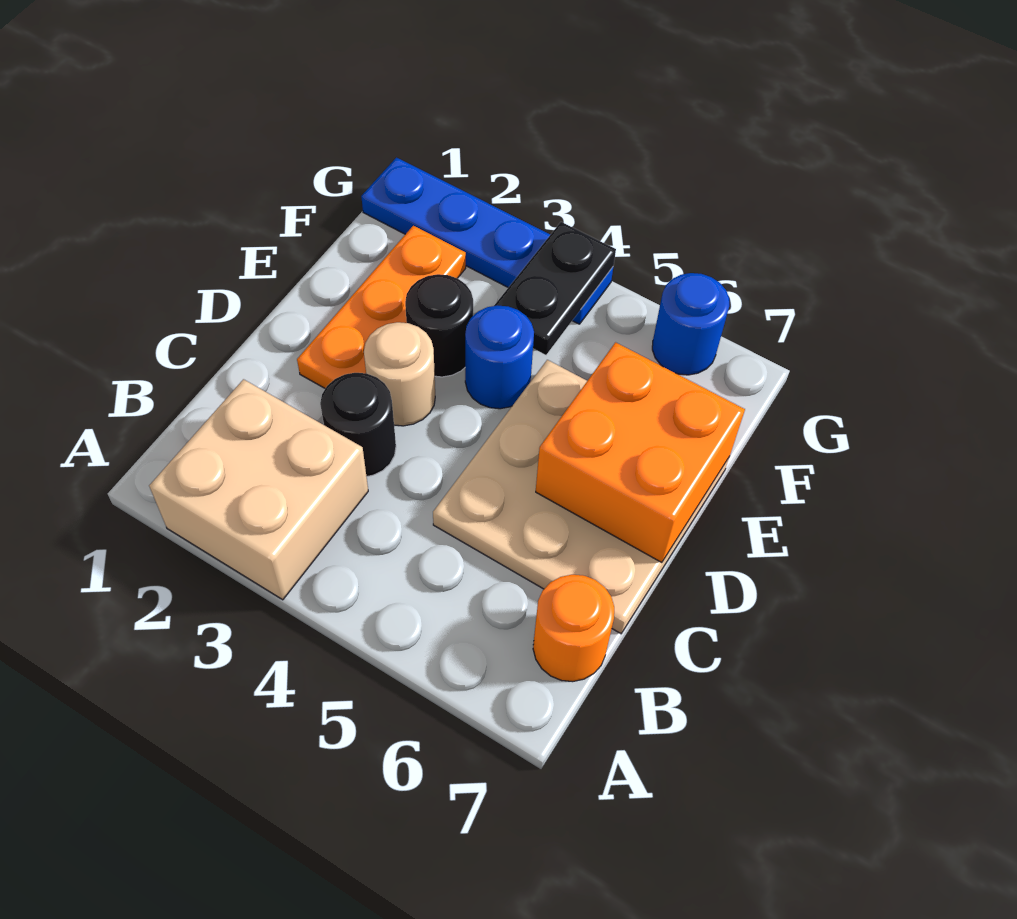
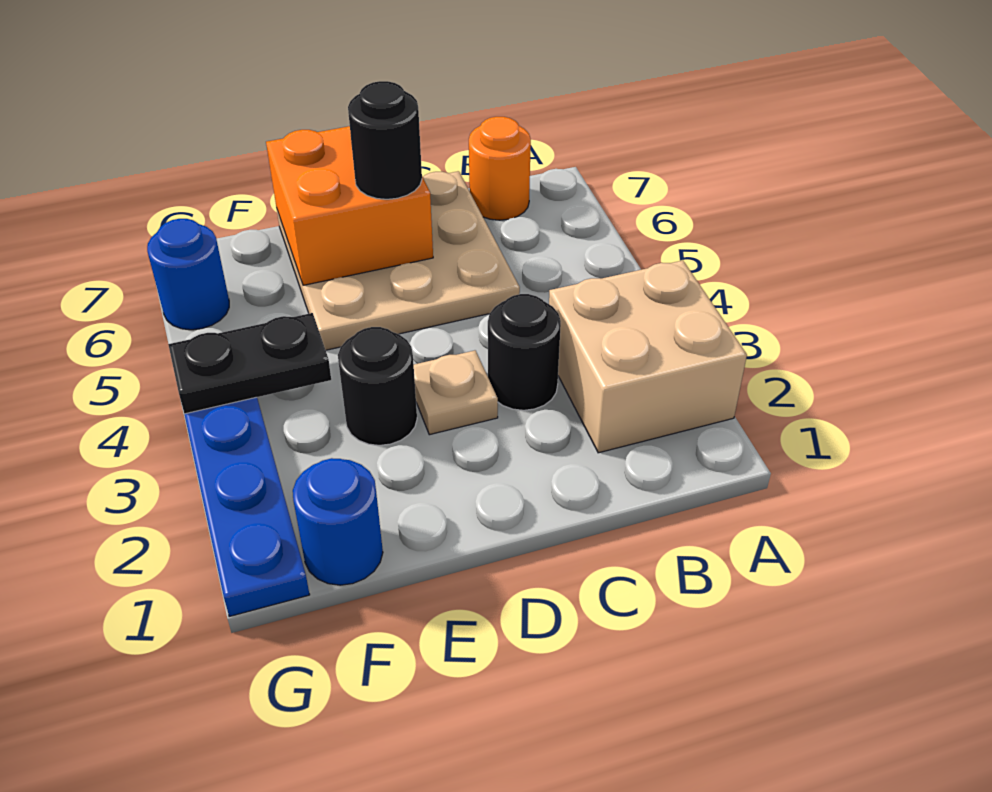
orange plate D2:F2 level 1 -> none
tan round brick D3 level 1 -> tan plate D3 level 1
none -> black round brick D6 level 3
blue round brick E4 level 1 -> blue round brick F1 level 1

